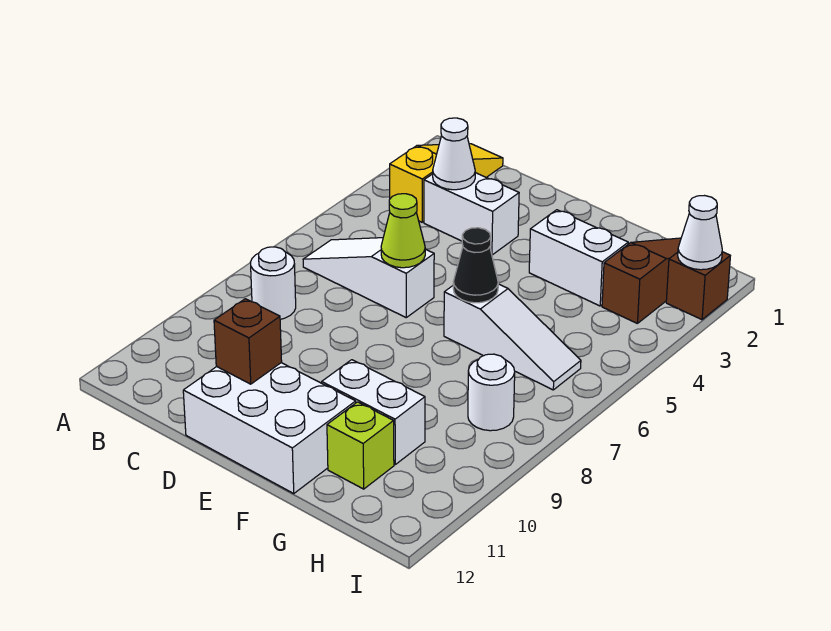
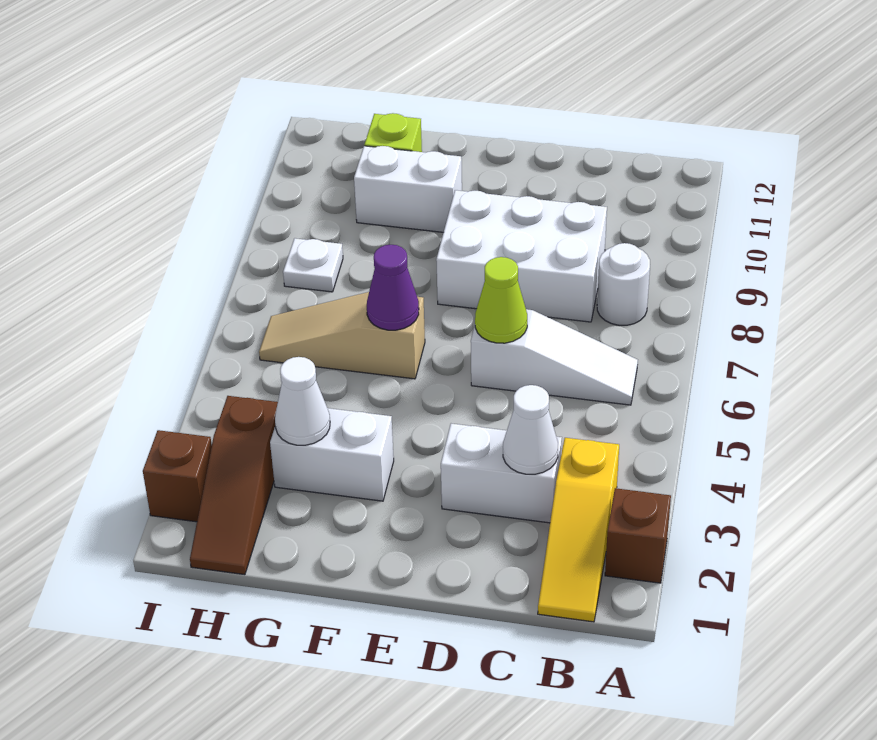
white brick D11:F12 level 1 -> white brick C8:E9 level 1
brown brick D11 level 2 -> brown brick A2 level 1
white slope F6:H6 level 1 top F -> tan slope F6:H6 level 1 top F
black cone F6 level 2 -> purple cone F6 level 2
white round brick H8 level 1 -> white plate H8 level 1
white cone I2 level 2 -> white cone G3 level 2

